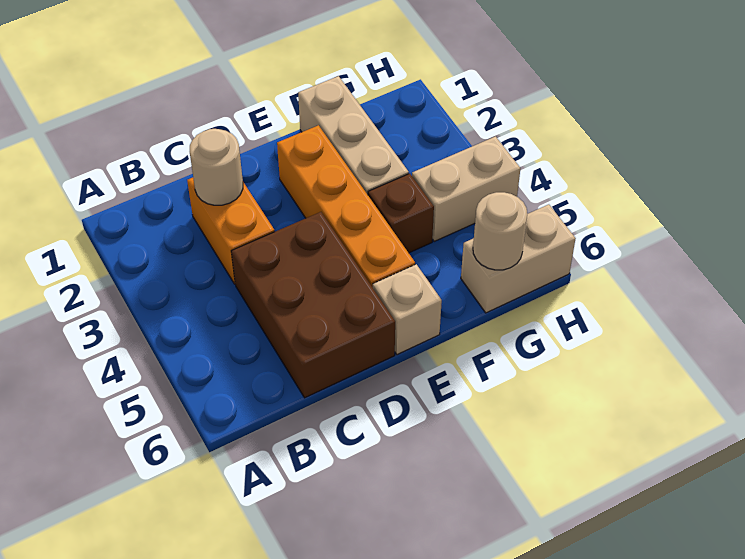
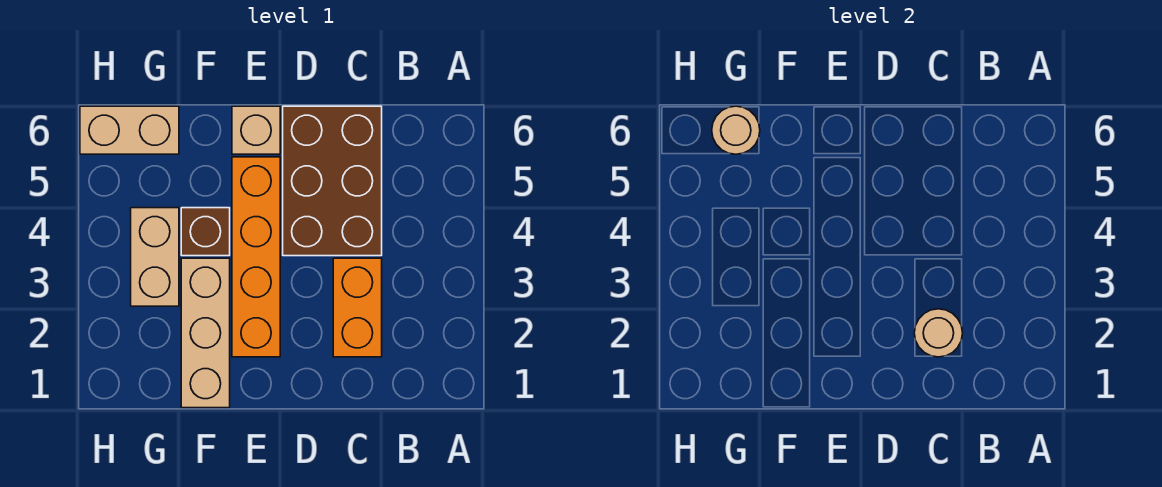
tan brick G4:H4 level 1 -> tan brick G3:G4 level 1

